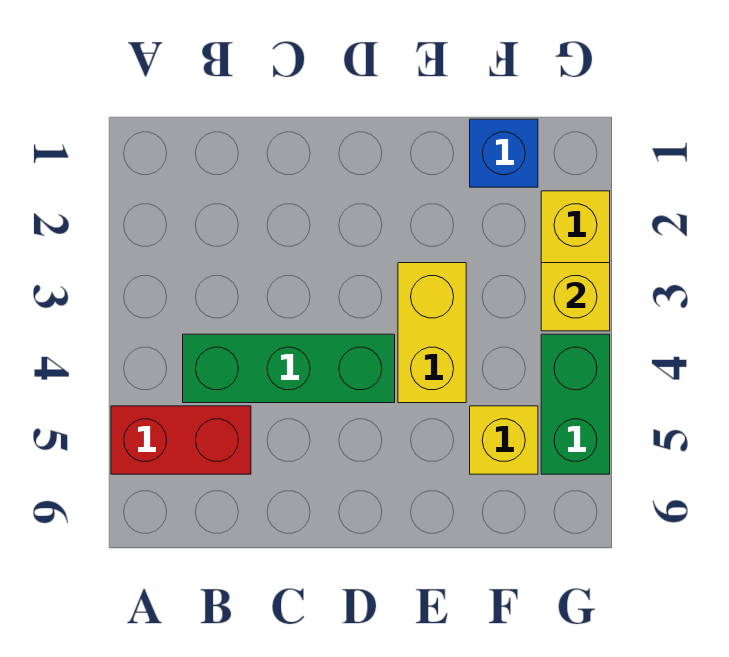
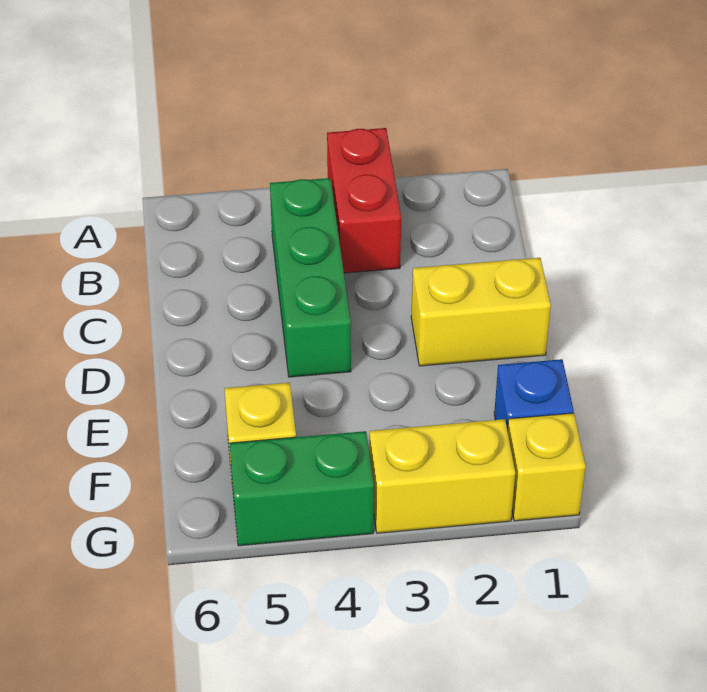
red brick A5:B5 level 1 -> red brick A3:B3 level 1
yellow brick E3:E4 level 1 -> yellow brick D1:D2 level 1
yellow brick G3 level 2 -> yellow brick G1 level 1

